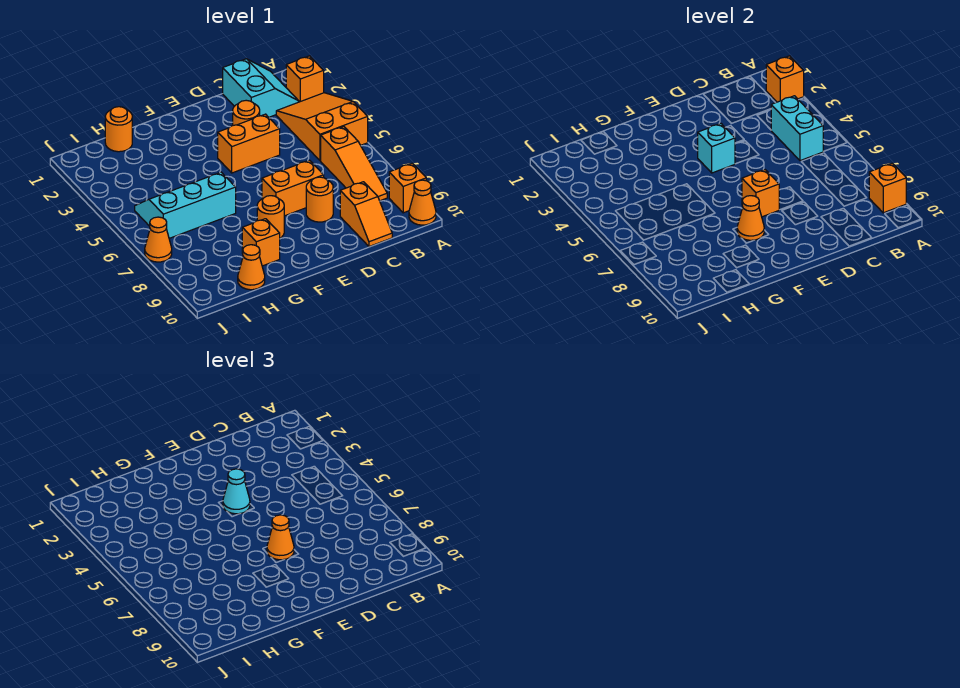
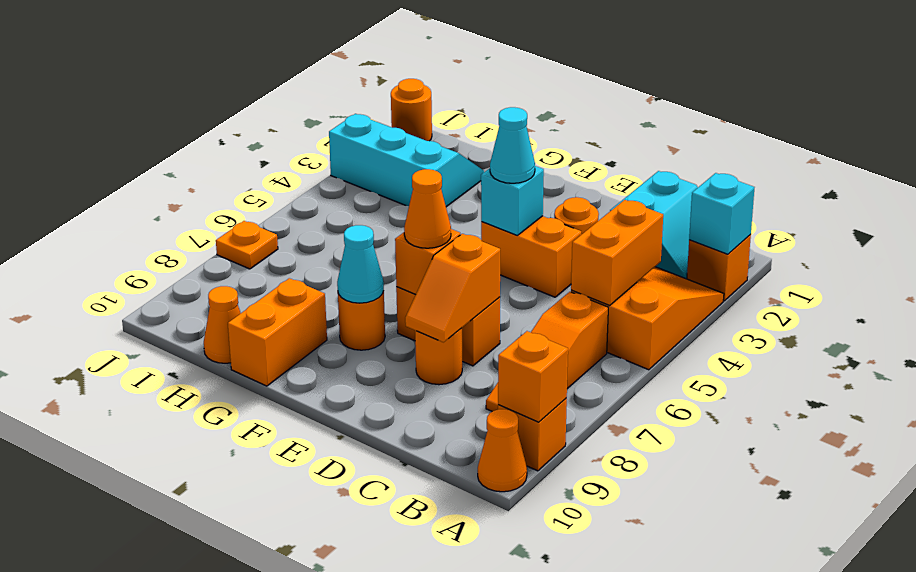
orange brick A2 level 2 -> cyan brick A2 level 2
cyan brick B4:B5 level 2 -> orange brick B4:B5 level 2
orange slope C9:C10 level 1 top 9 -> orange slope D7:D8 level 2 top 7
orange cone F8 level 2 -> cyan cone F8 level 2
cyan slope G5:I6 level 1 top 6 -> cyan slope H2:J3 level 1 top 3
orange brick G9 level 1 -> orange brick G9:G10 level 1
orange round brick H1 level 1 -> orange round brick J1 level 1
orange cone J7 level 1 -> orange plate J7 level 1

